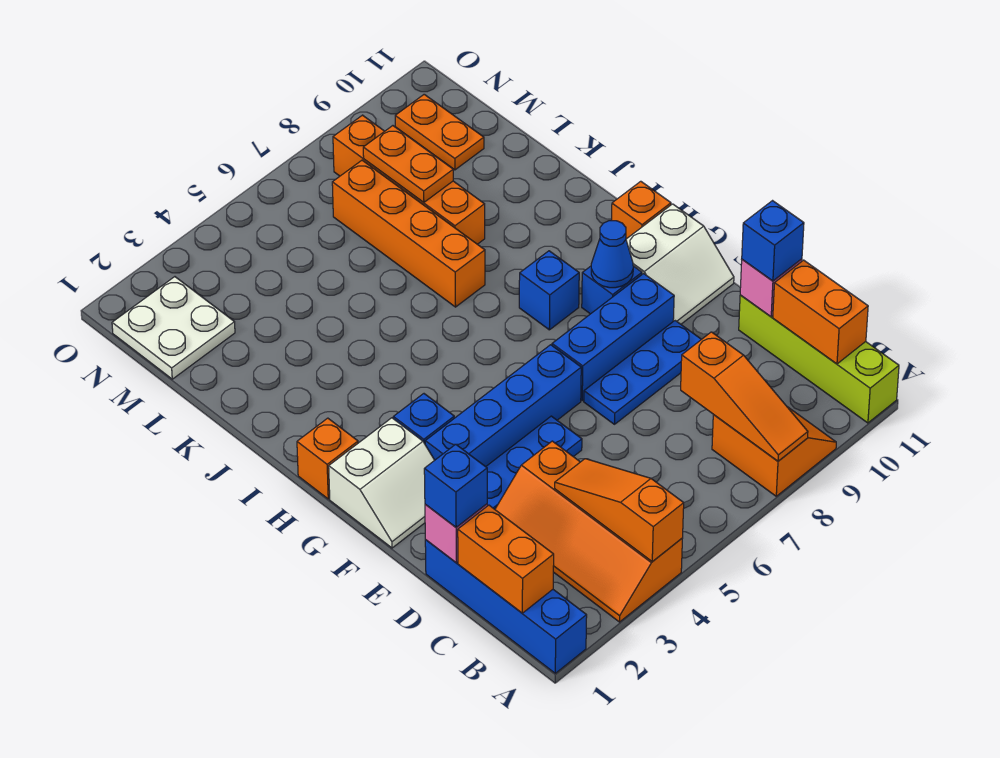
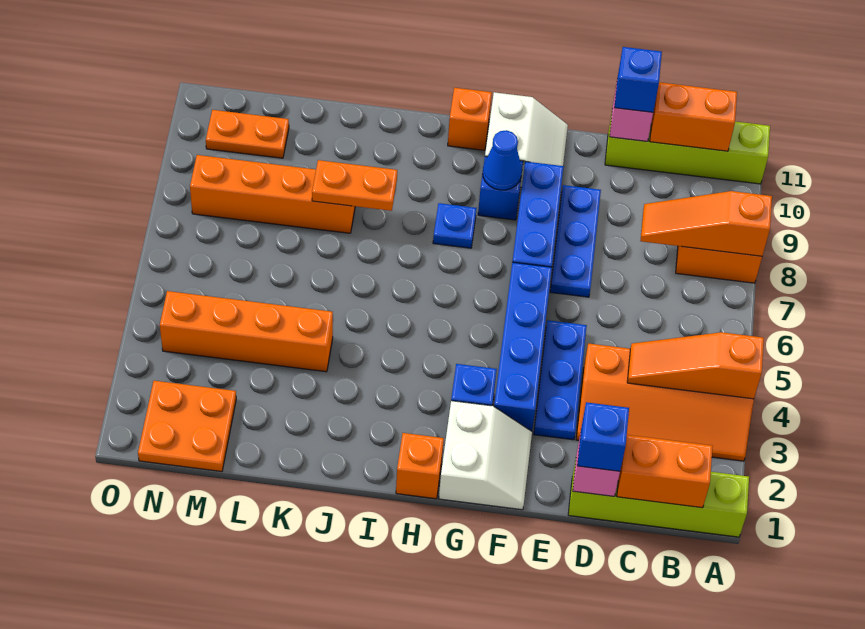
blue brick A1:D1 level 1 -> lime brick A1:D1 level 1
orange slope A8:C8 level 2 top C -> orange slope A8:C8 level 2 top A
blue brick H8 level 1 -> blue plate H8 level 1
orange brick J7:M7 level 1 -> orange brick K4:N4 level 1
orange plate L8:M8 level 2 -> orange plate J8:K8 level 2
white plate M1:N2 level 1 -> orange plate M1:N2 level 1

